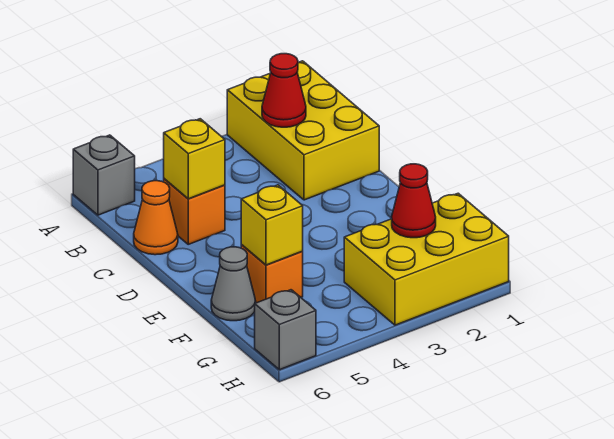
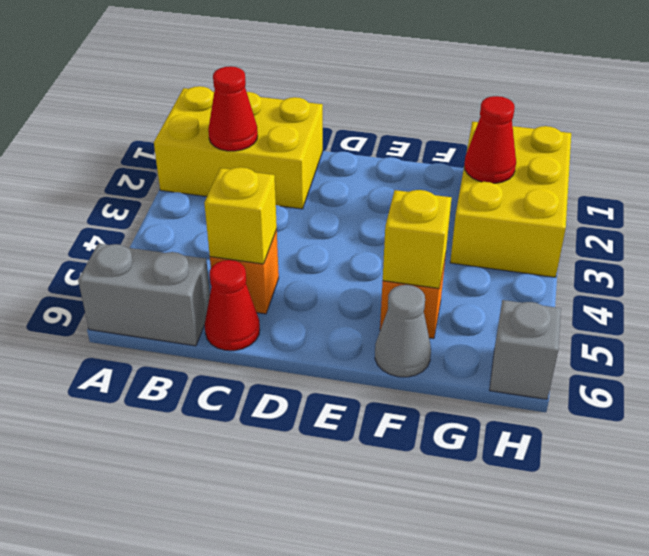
grey brick A6 level 1 -> grey brick A6:B6 level 1
orange cone C6 level 1 -> red cone C6 level 1

